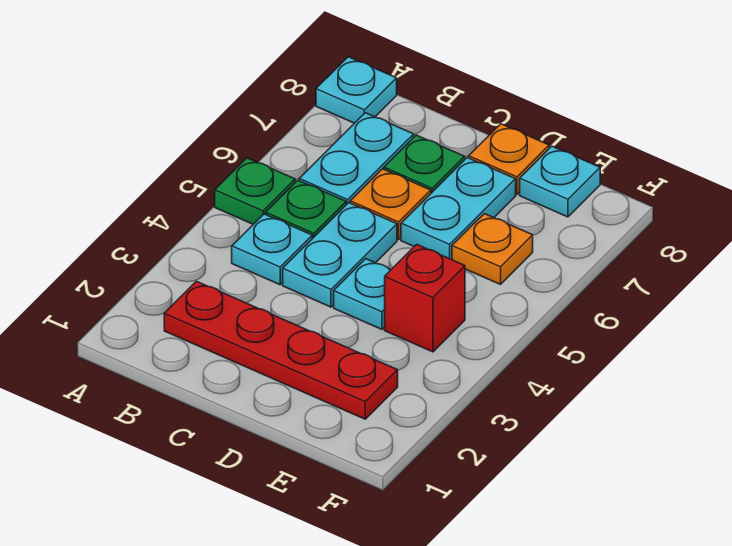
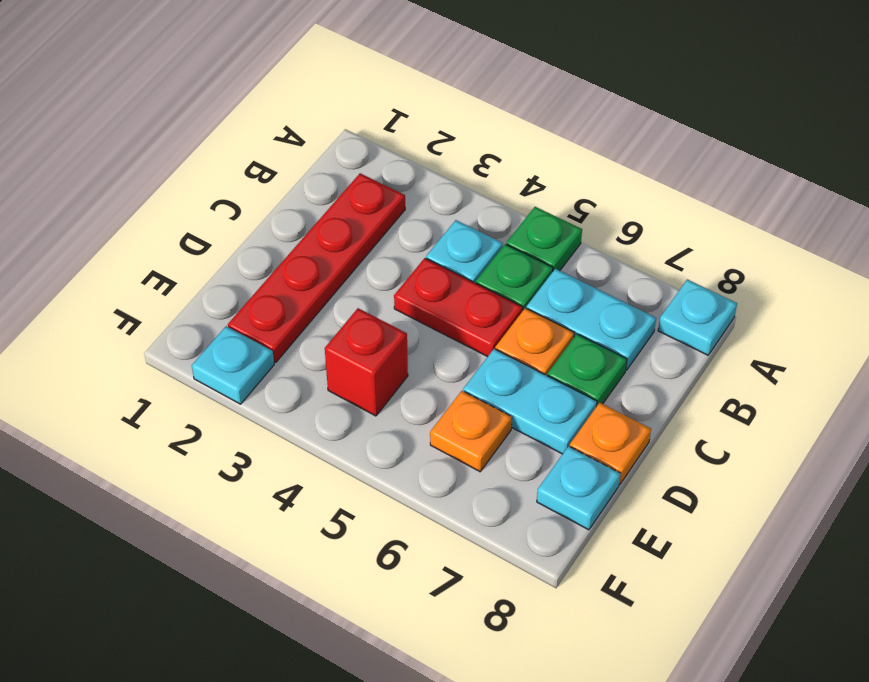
cyan plate C4:C5 level 1 -> red plate C4:C5 level 1
cyan plate D4 level 1 -> cyan plate F2 level 1

